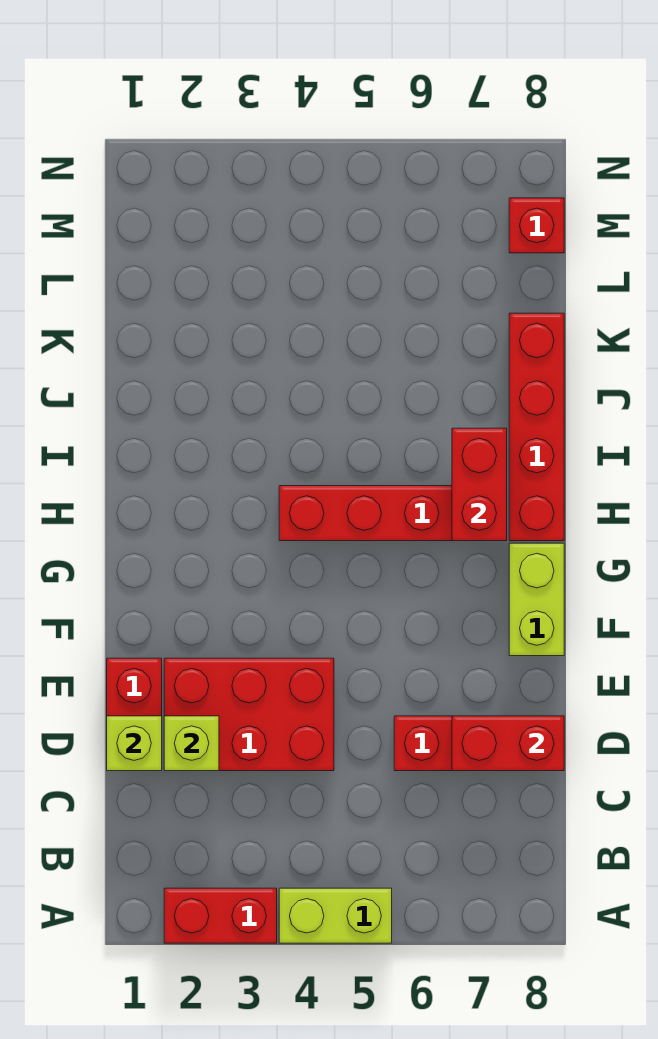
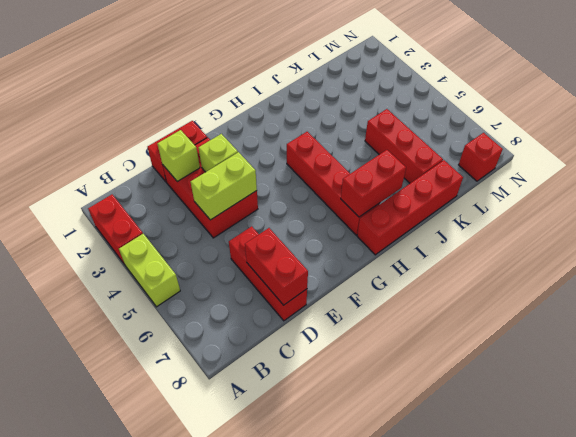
lime brick D1 level 2 -> lime brick E3 level 2
lime brick F8:G8 level 1 -> lime brick D4:E4 level 2
none -> red brick K5:K7 level 1

